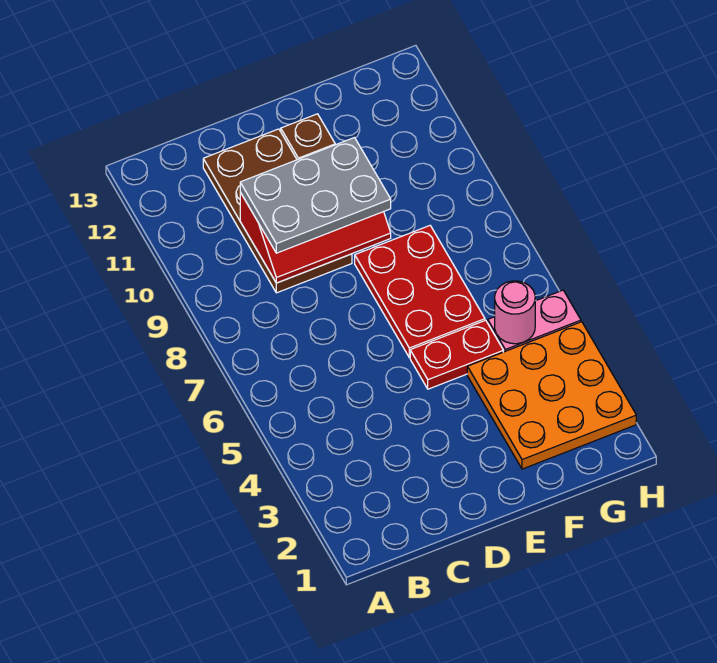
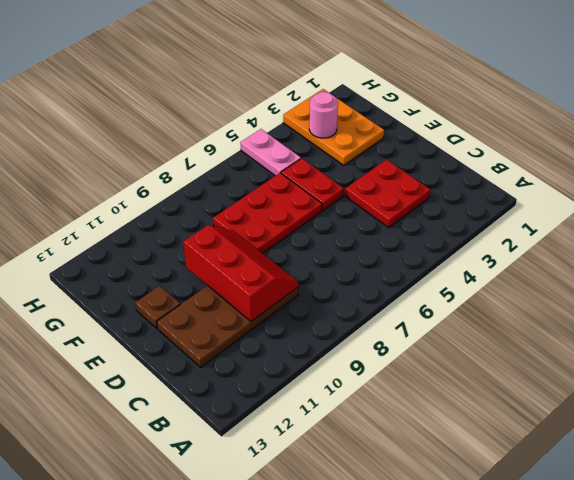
none -> red plate C3:D4 level 1
grey plate C9:E10 level 3 -> none
orange plate F2:H4 level 1 -> orange plate F2:H3 level 1
pink round brick G5 level 2 -> pink round brick G3 level 2

